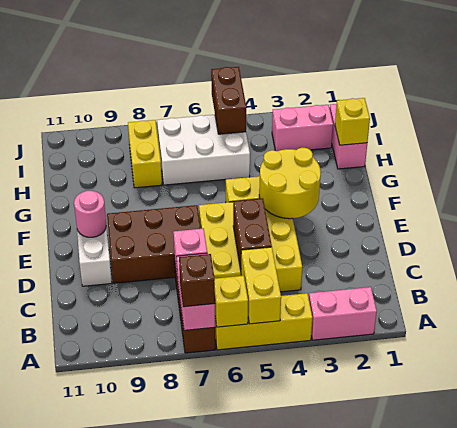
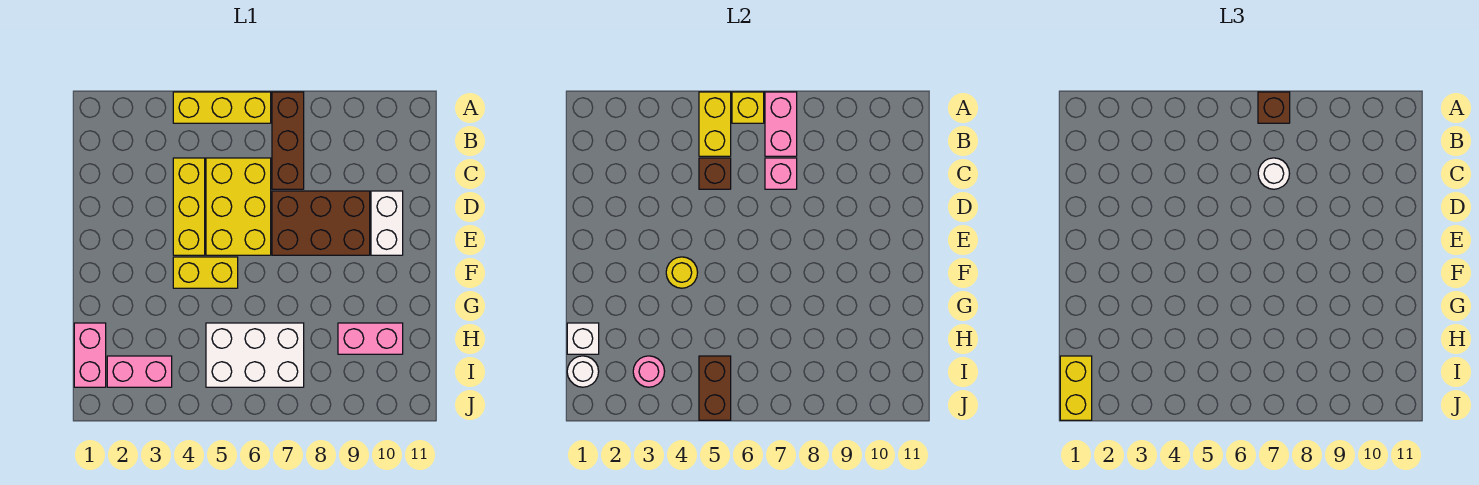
pink brick A2:A3 level 1 -> pink brick H9:H10 level 1
brown brick C5:D5 level 2 -> brown brick C5 level 2
none -> white round brick C7 level 3
yellow round brick E3:F4 level 2 -> yellow round brick F4 level 2
pink round brick E10 level 2 -> pink round brick I3 level 2
yellow brick H1 level 2 -> white brick H1 level 2
yellow brick H8:I8 level 1 -> yellow brick I1:J1 level 3
none -> white round brick I1 level 2

